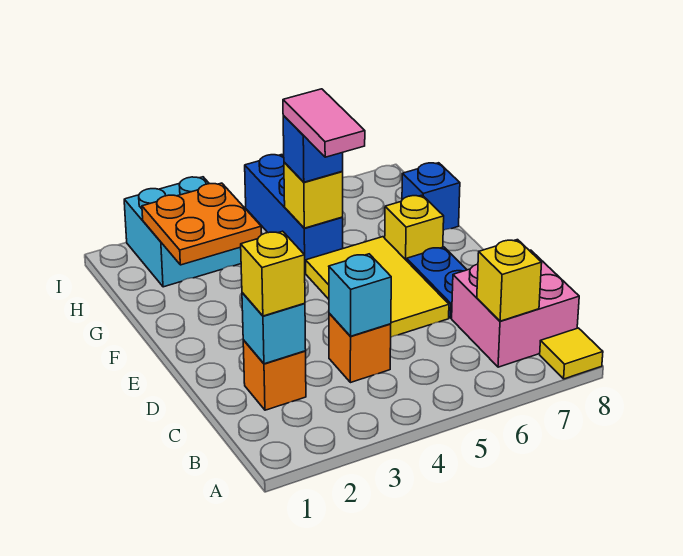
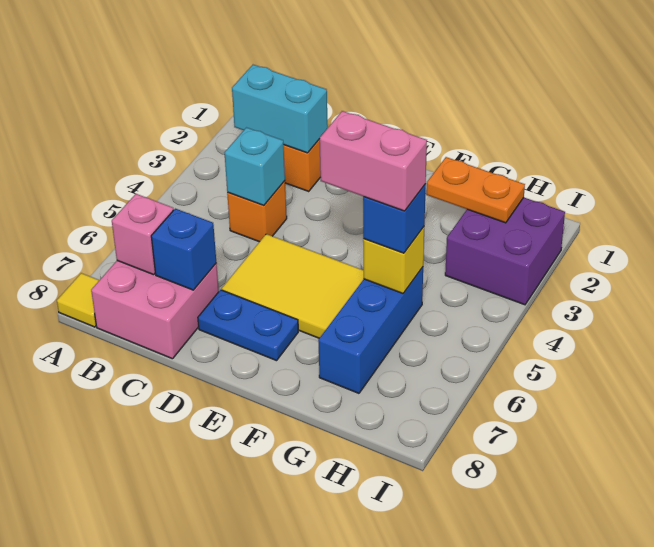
yellow brick B7 level 2 -> pink brick B7 level 2
cyan brick C2 level 2 -> cyan brick B2:C2 level 2
yellow brick C2 level 3 -> none
pink tile F5:G5 level 4 -> pink brick F5:G5 level 4
yellow brick F7 level 1 -> none
orange plate G2:H3 level 2 -> orange plate G2:H2 level 2
blue brick G5:I5 level 1 -> blue brick G5:G7 level 1
blue brick G8 level 1 -> blue brick C7 level 2
cyan brick H2:I3 level 1 -> purple brick H2:I3 level 1

